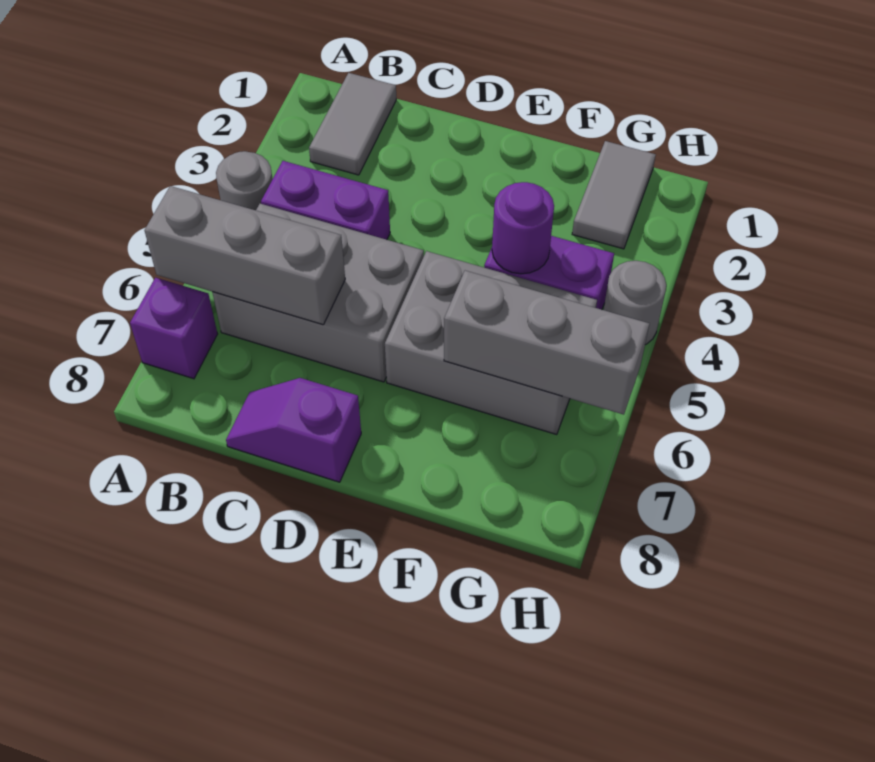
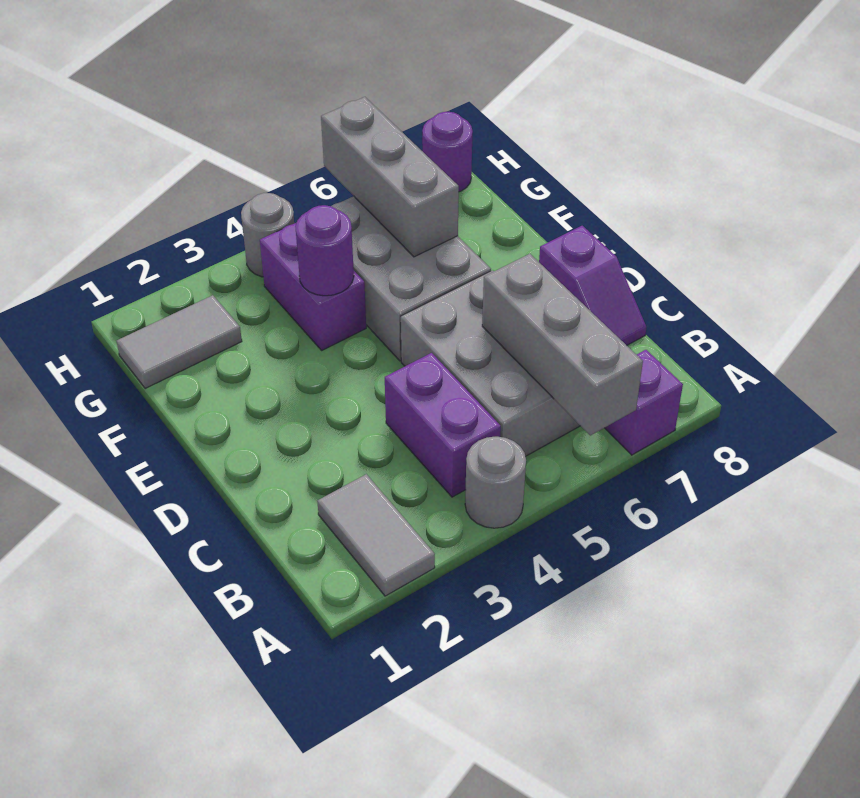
grey tile B1:B2 level 1 -> grey tile A2:B2 level 1
none -> purple round brick H8 level 1

